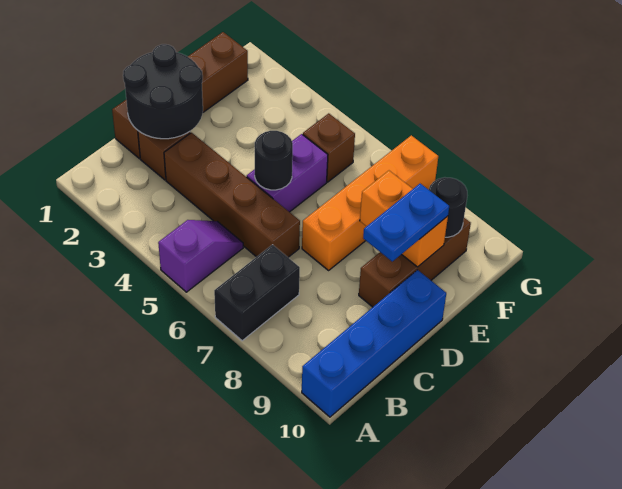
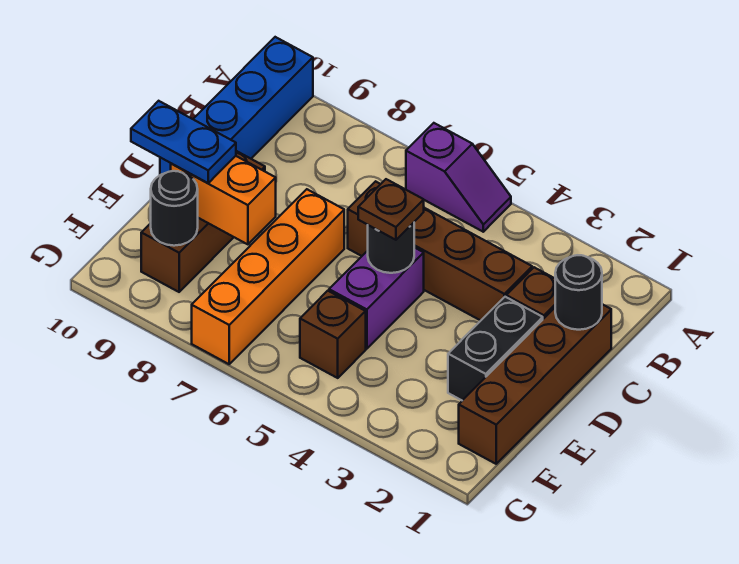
purple slope A5:B5 level 1 top A -> purple slope A5:A6 level 1 top 6
black brick A7:B7 level 1 -> black brick D2:E2 level 1
black round brick C1:D2 level 2 -> black round brick C1 level 2
none -> brown plate D5 level 3
blue plate D9:E9 level 3 -> blue plate E9:E10 level 3

